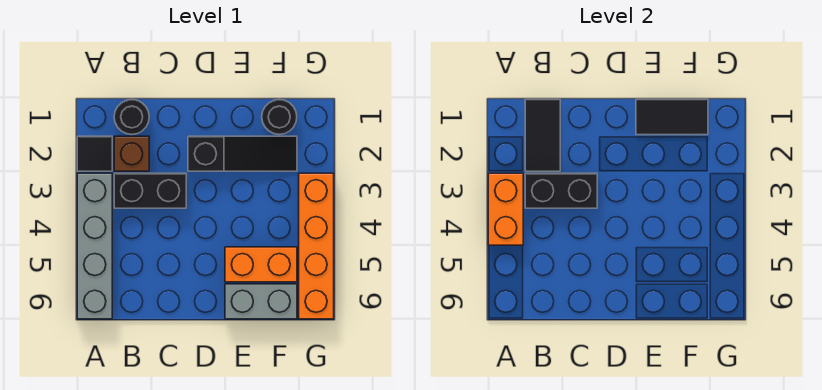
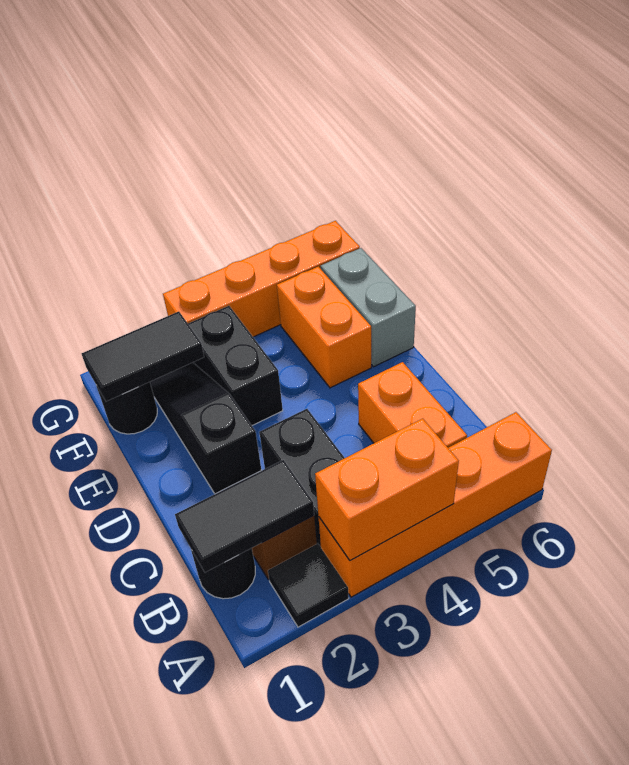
grey brick A3:A6 level 1 -> orange brick A3:A6 level 1
black brick B3:C3 level 2 -> black brick E3:F3 level 1
none -> orange brick B5:C5 level 1
black tile E1:F1 level 2 -> black tile F1:F2 level 2

